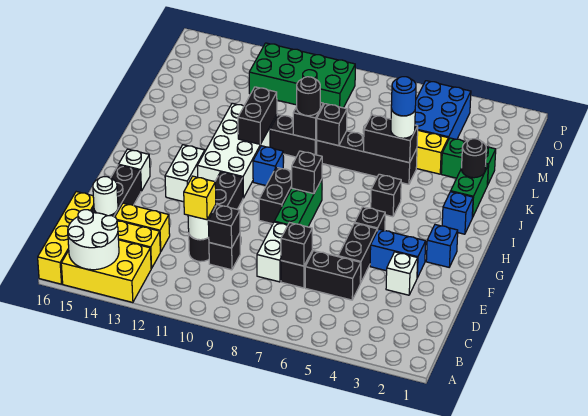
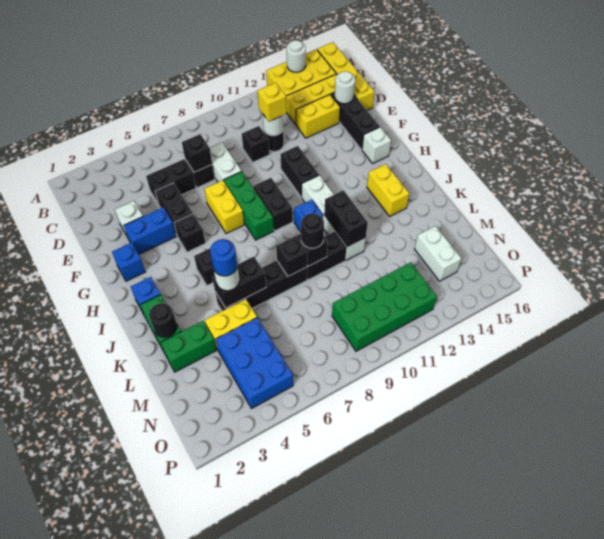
white round brick A14:B15 level 2 -> white round brick A14 level 2
black brick D10 level 2 -> none
none -> yellow brick F7:G7 level 1
white brick G13:H13 level 1 -> white brick M14:N14 level 1
black brick H8 level 2 -> none
white brick H11:K12 level 1 -> white brick H11:K11 level 1
none -> yellow brick I14:J14 level 1

